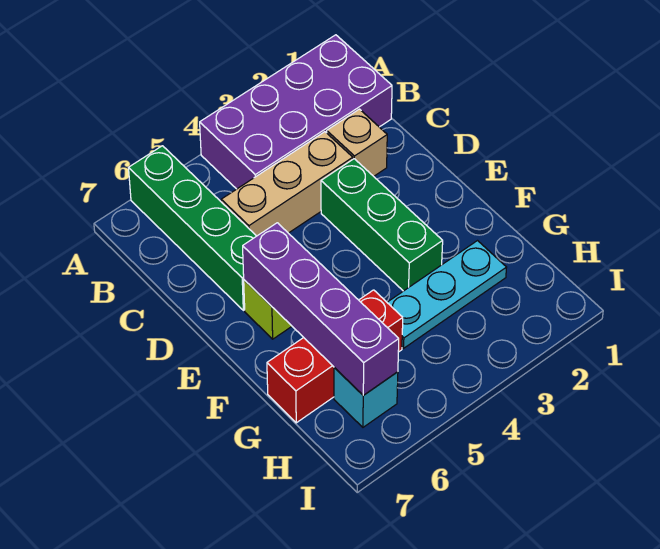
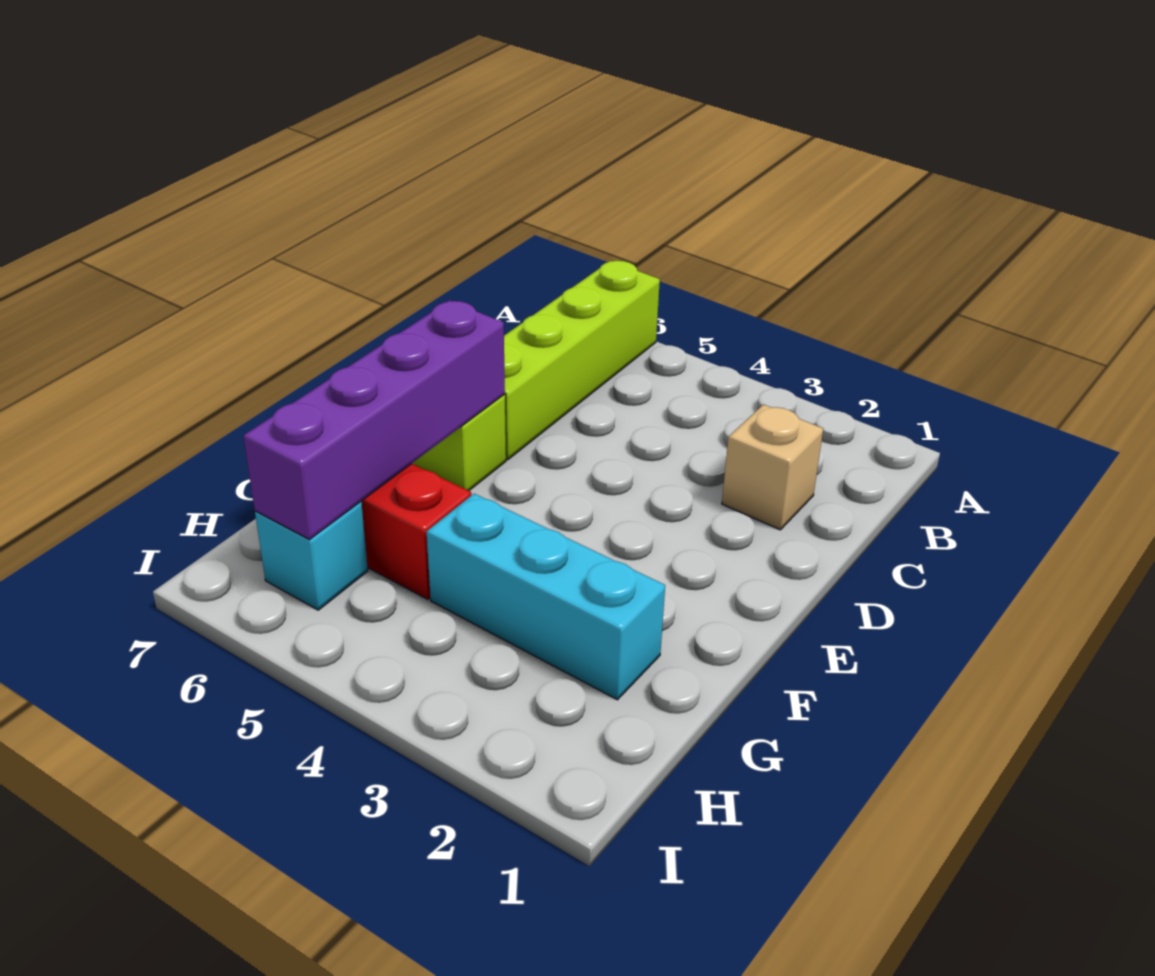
purple brick A1:B4 level 1 -> none
green brick A6:D6 level 1 -> lime brick A6:D6 level 1
tan brick C3:C5 level 1 -> none
green brick D3:F3 level 1 -> none
cyan plate G2:G4 level 1 -> cyan brick G2:G4 level 1

